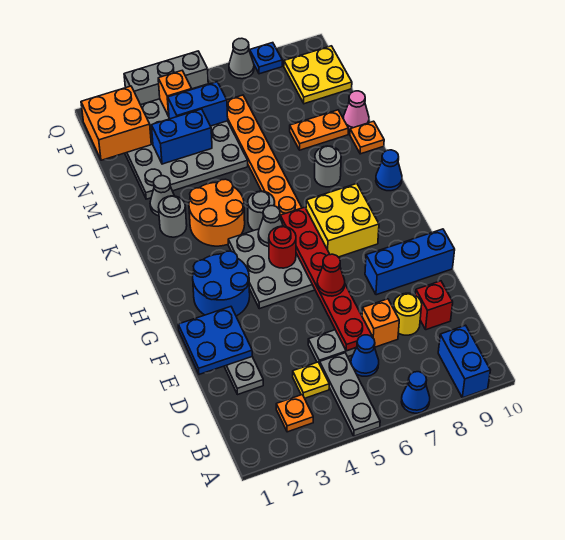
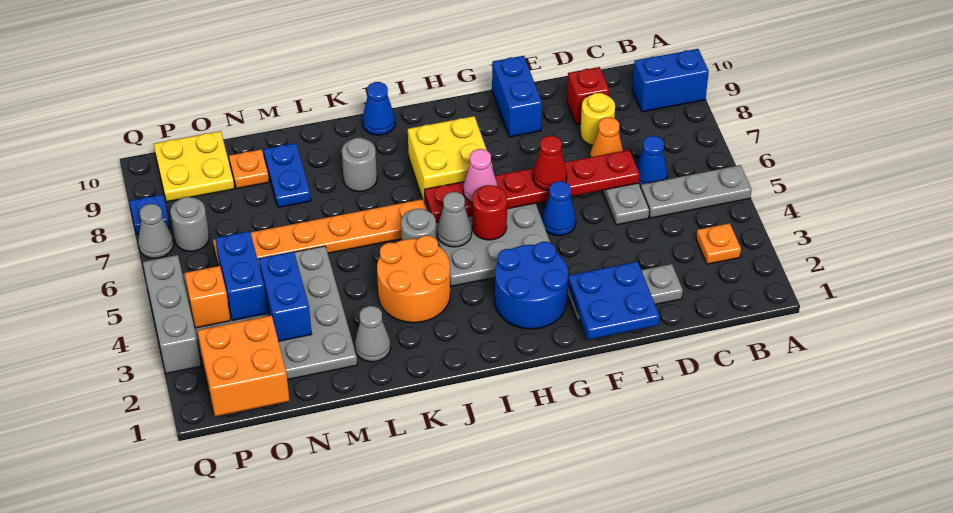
blue cone A7 level 1 -> blue cone F5 level 1
yellow plate C4 level 1 -> none
orange brick D7 level 1 -> orange cone D7 level 1
blue brick F8:F10 level 1 -> blue brick F9:F10 level 1
grey round brick K2 level 1 -> grey round brick P7 level 1
orange plate L10 level 1 -> orange plate N9 level 1
orange plate M8:M9 level 1 -> blue plate M8:M9 level 1
pink cone M10 level 1 -> pink cone H6 level 3

